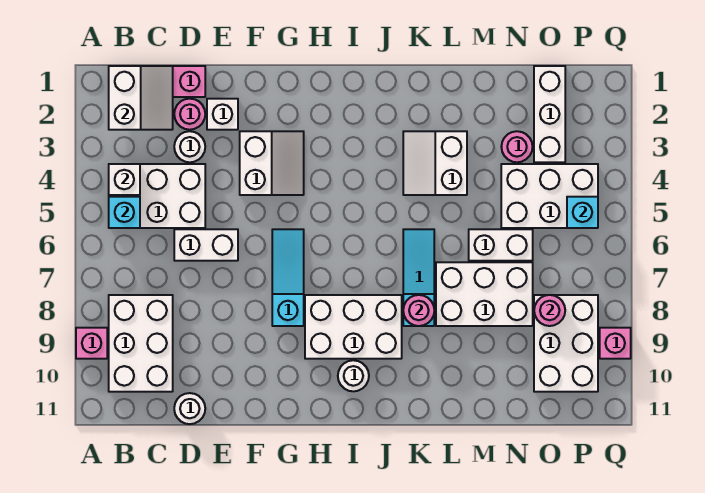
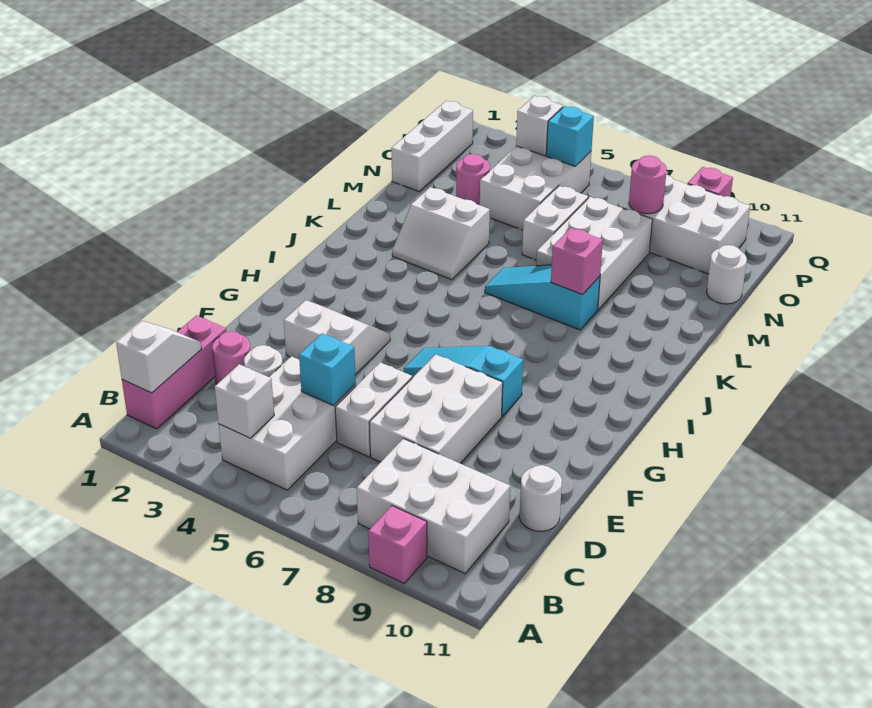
white slope B1:C2 level 2 top B -> white slope B1:C1 level 2 top B
cyan brick B5 level 2 -> cyan brick D5 level 2
white brick E2 level 1 -> white brick P4 level 2
white brick H8:J9 level 1 -> white brick D7:F8 level 1
white round brick I10 level 1 -> white round brick N11 level 1
pink round brick K8 level 2 -> pink brick K8 level 2
white brick O1:O3 level 1 -> white brick N1:P1 level 1

